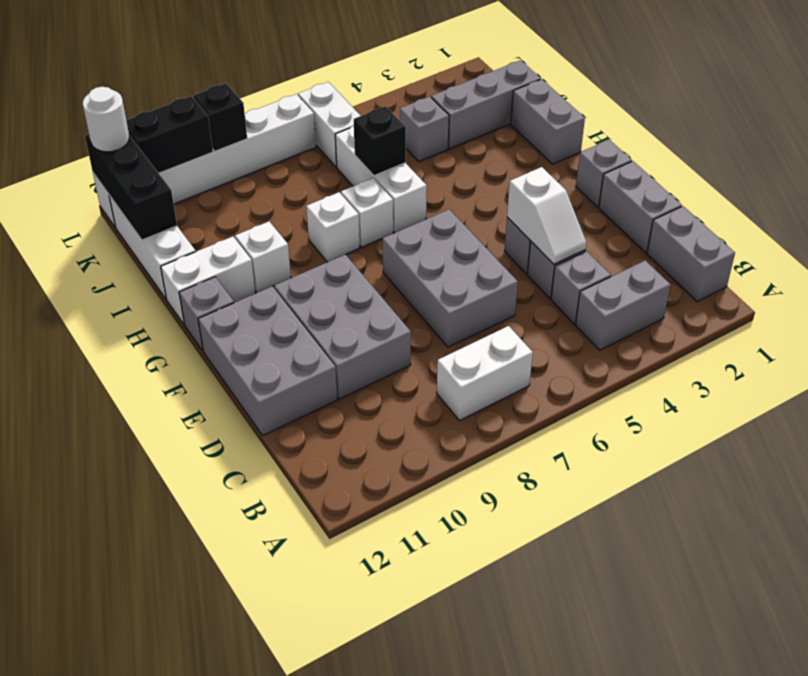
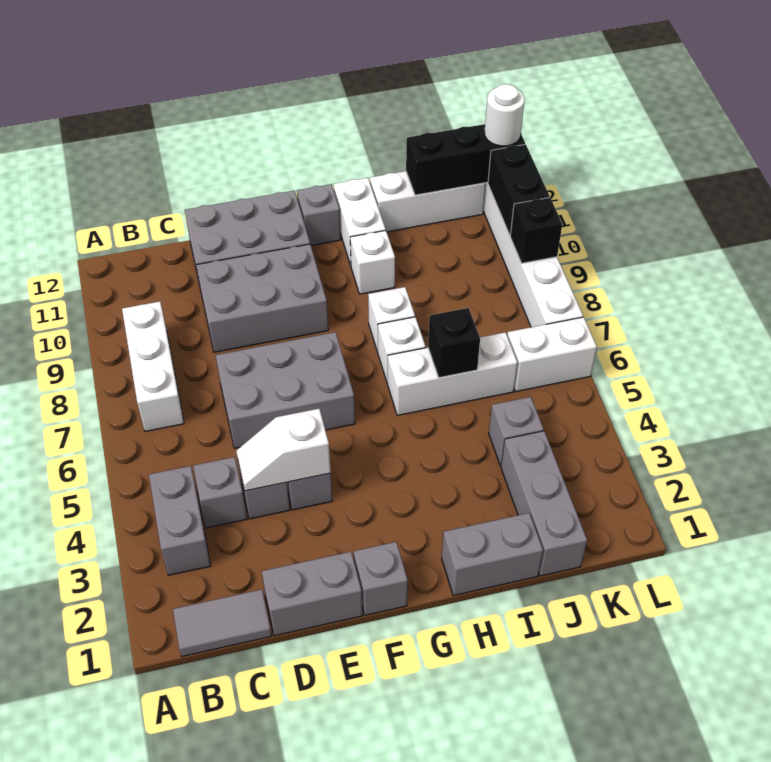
grey brick B1:C1 level 1 -> grey tile B1:C1 level 1
white brick B7:B8 level 1 -> white brick B7:B9 level 1

